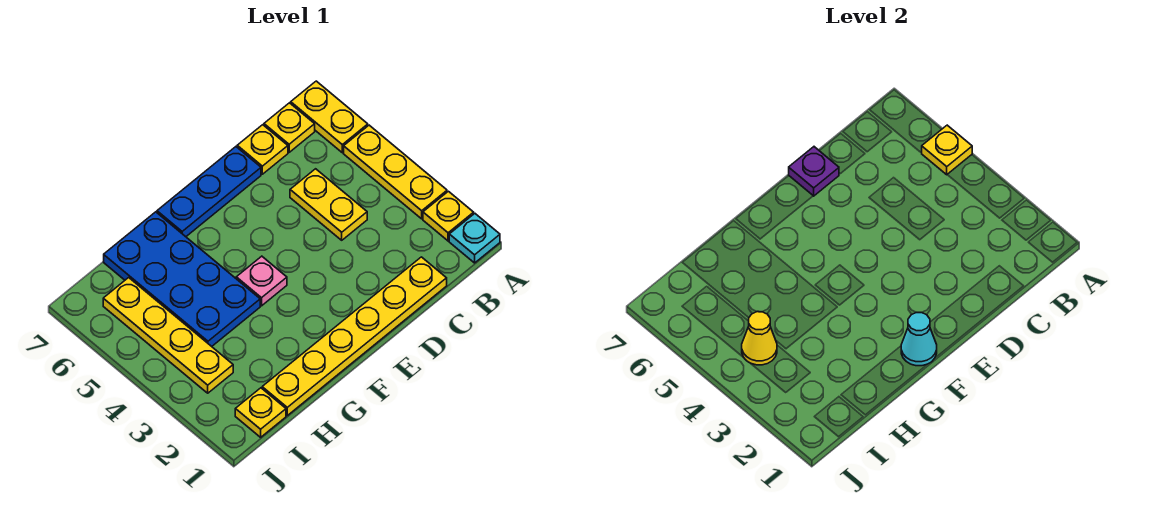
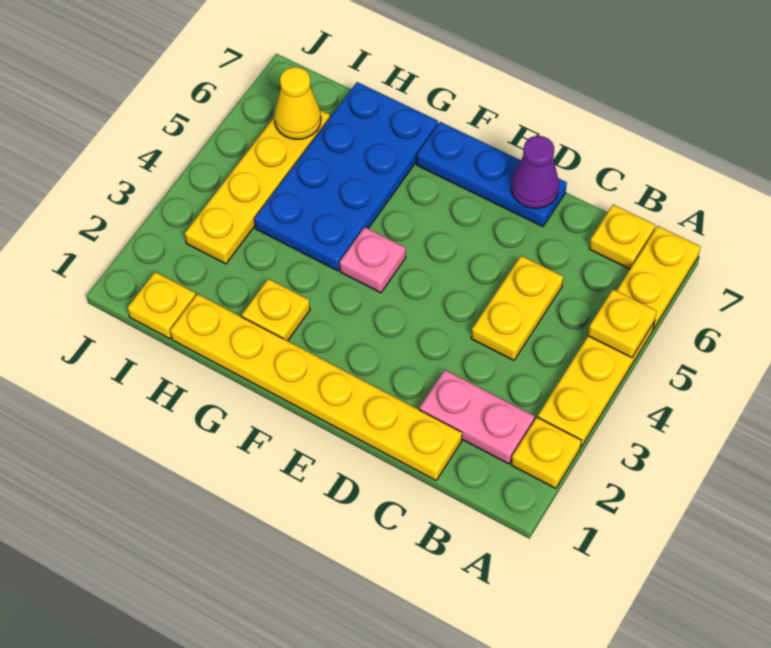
cyan plate A1 level 1 -> none
none -> pink plate B2:C2 level 1
yellow plate C7 level 1 -> yellow plate G2 level 1
purple plate D7 level 2 -> purple cone D7 level 2
cyan cone F1 level 2 -> none
yellow cone I4 level 2 -> yellow cone I6 level 2

